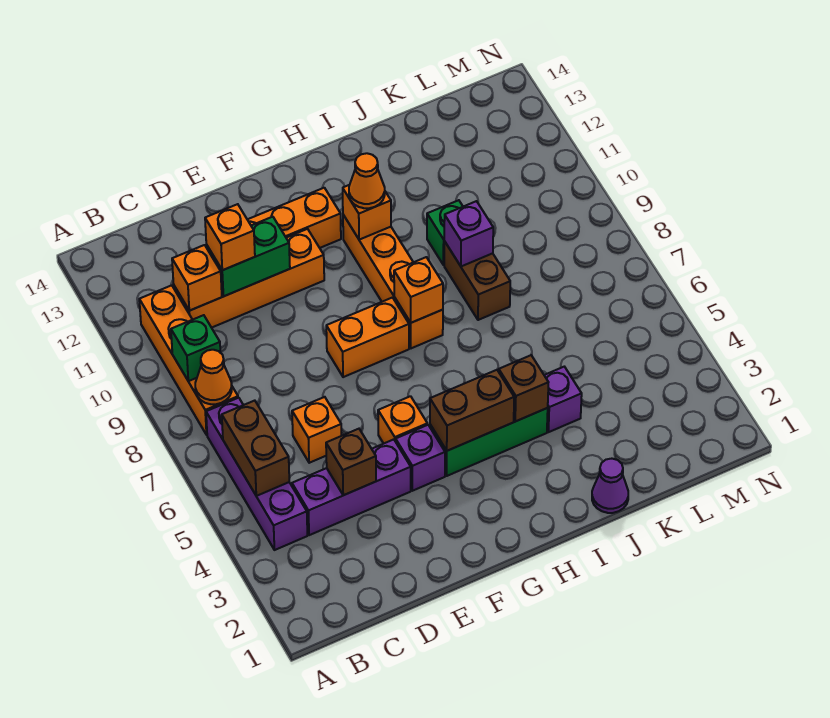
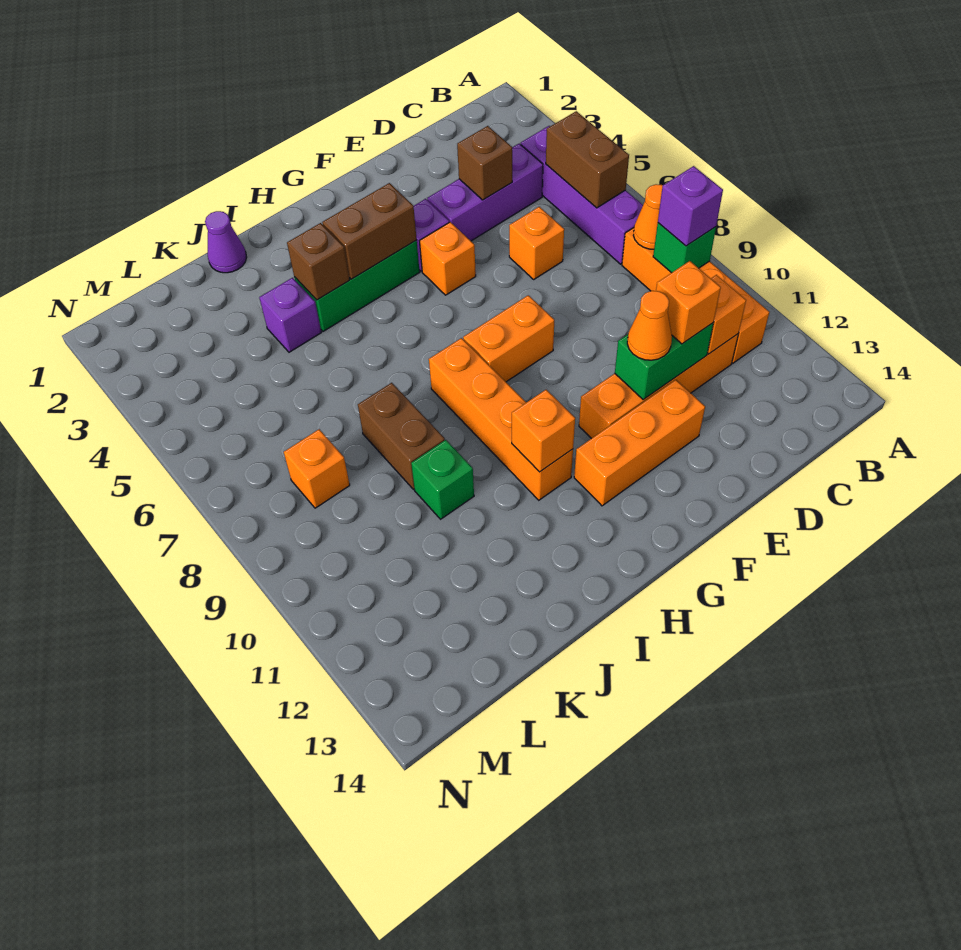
orange brick H8 level 2 -> orange brick L8 level 1
orange cone H11 level 3 -> orange cone E11 level 3
purple brick J9 level 2 -> purple brick B9 level 3

